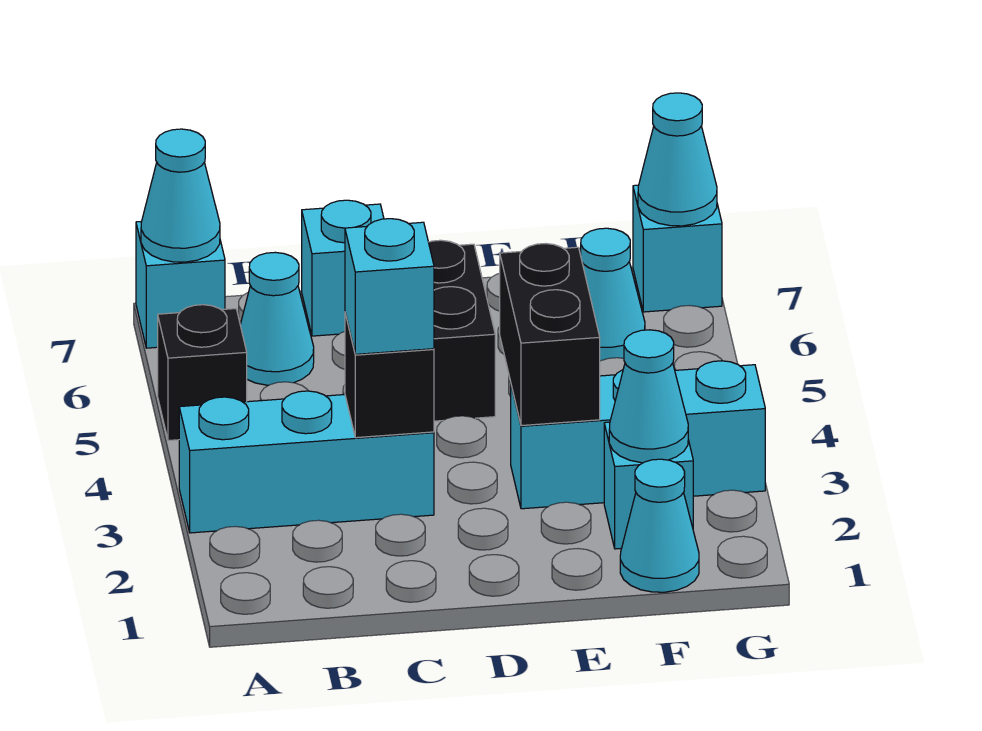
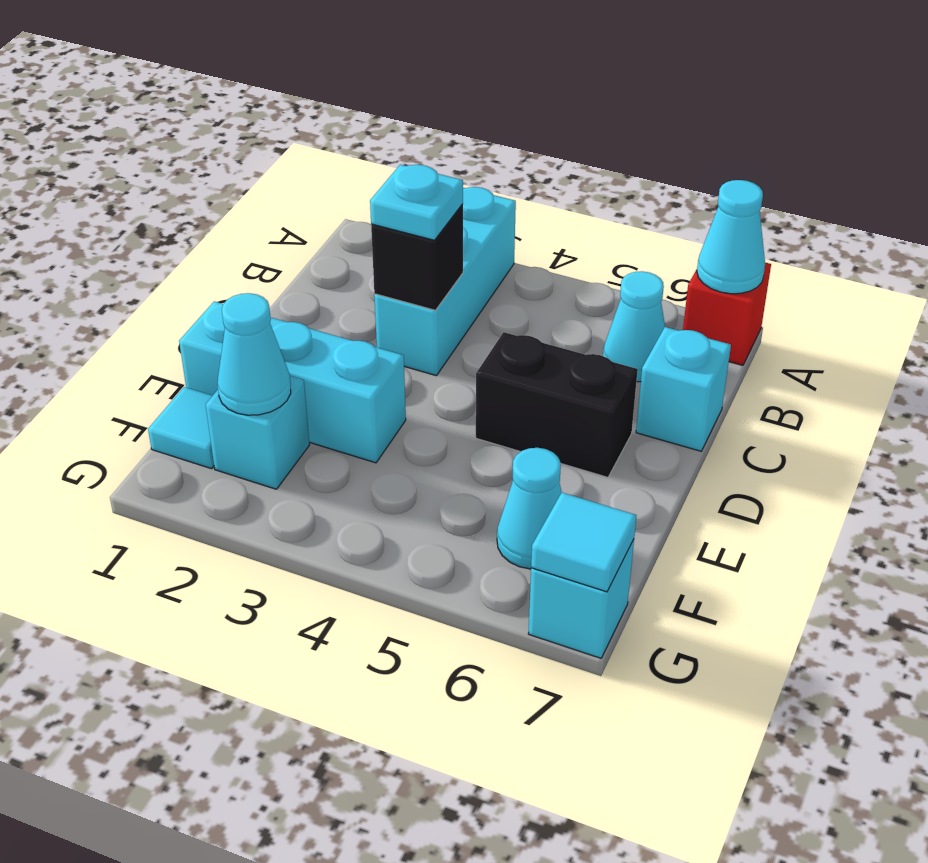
black brick A5 level 1 -> none
cyan brick A7 level 1 -> red brick A7 level 1
cyan brick C3 level 3 -> cyan plate C3 level 3
cyan brick E3:G3 level 1 -> cyan brick E1:E3 level 1
black brick E3:E4 level 2 -> none
cyan cone F1 level 1 -> cyan tile F1 level 1
cyan cone G7 level 2 -> cyan tile G7 level 2

